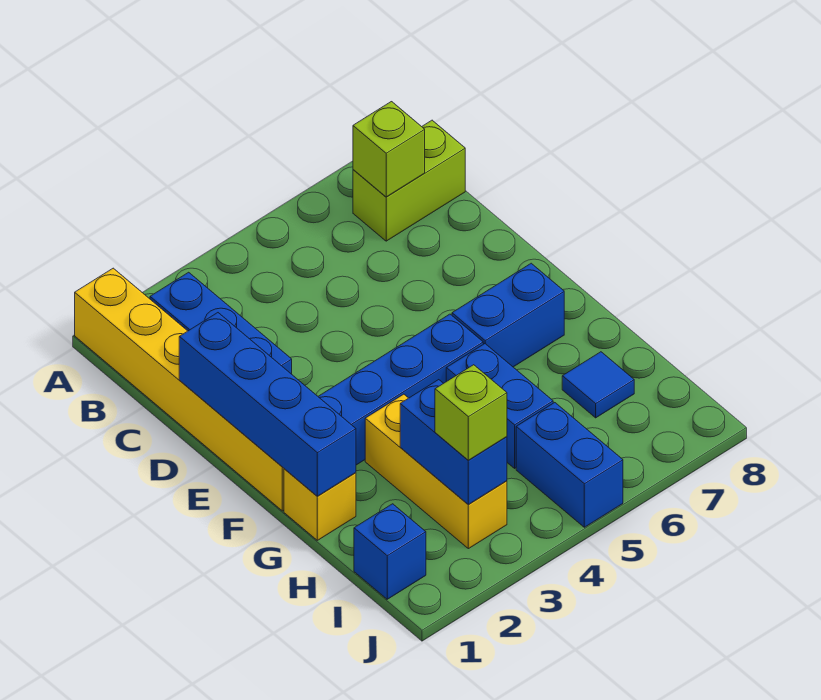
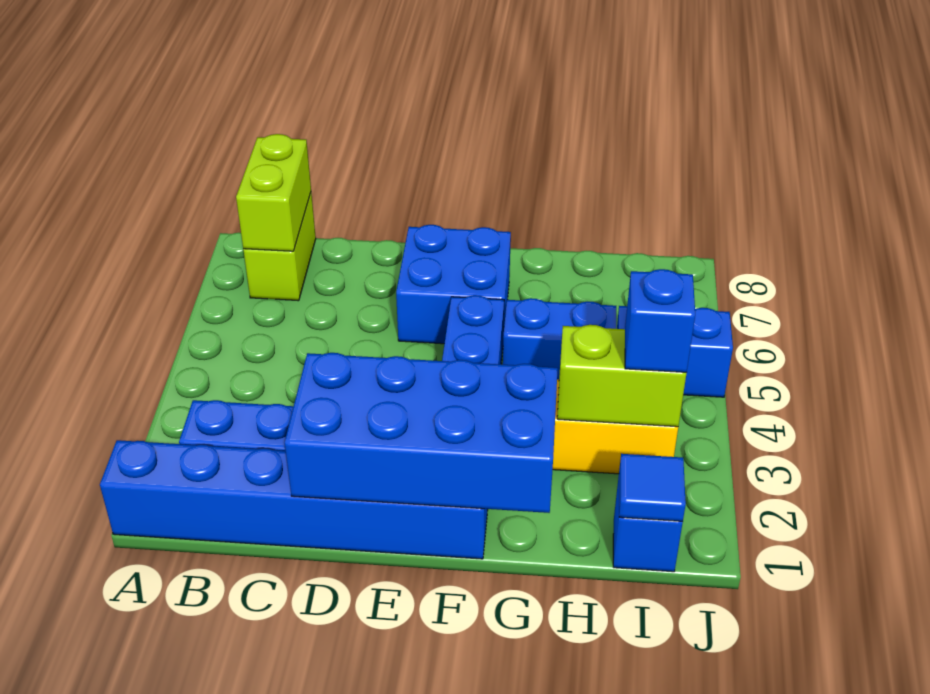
yellow brick A1:F1 level 1 -> blue brick A1:F1 level 1
lime brick B7 level 2 -> lime brick B7:B8 level 2
blue brick D1:G1 level 2 -> blue brick D1:G2 level 2
blue brick F6:F7 level 1 -> blue brick E6:F7 level 1
yellow brick G1 level 1 -> none
blue brick H3:I3 level 2 -> lime brick H3:I3 level 2
blue tile H7 level 1 -> blue tile I1 level 2
lime brick I3 level 3 -> blue brick I3 level 3

